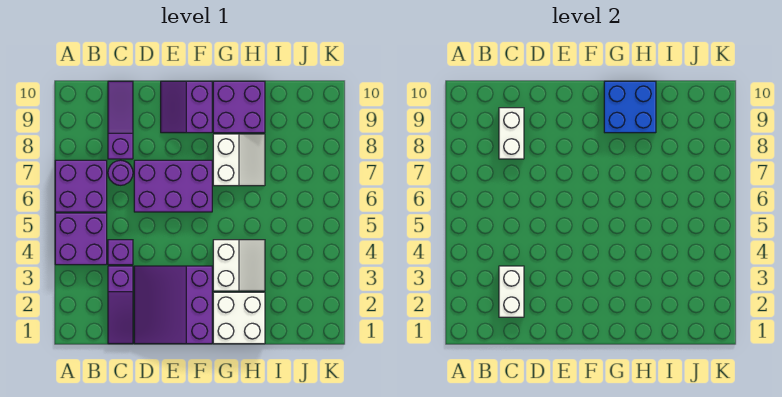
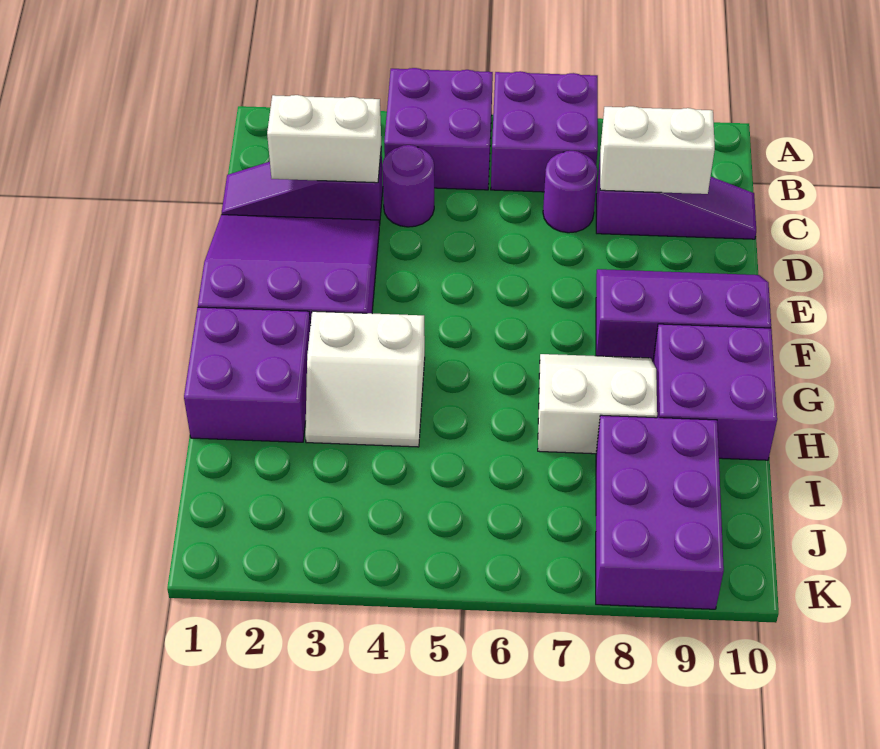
purple brick C4 level 1 -> purple round brick C4 level 1
purple brick D6:F7 level 1 -> purple brick I8:K9 level 1
purple slope E9:F10 level 1 top F -> purple slope E8:F10 level 1 top F
white brick G1:H2 level 1 -> purple brick G1:H2 level 1
white slope G7:H8 level 1 top G -> white slope G7:H8 level 1 top H
blue brick G9:H10 level 2 -> none

